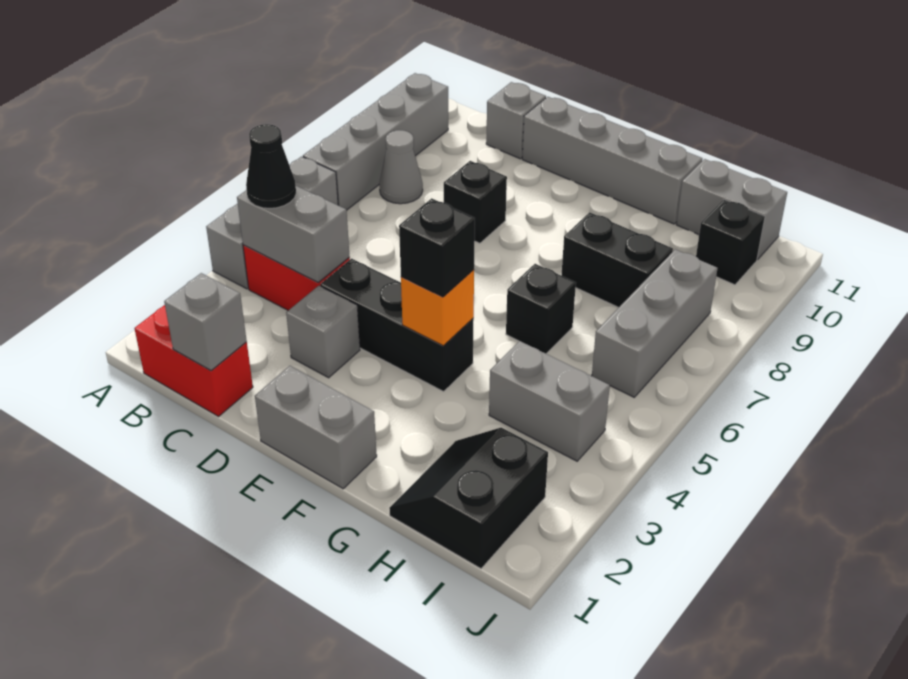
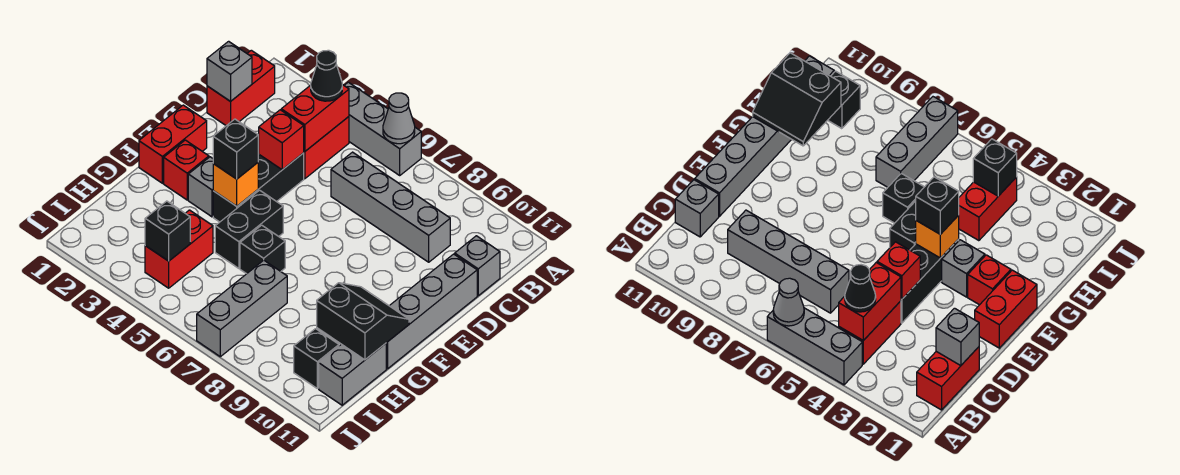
grey brick A7:A10 level 1 -> grey brick C6:C9 level 1
grey brick B4:C4 level 2 -> red brick B4:C4 level 2
grey cone B8 level 1 -> grey cone A6 level 2
grey brick D3 level 1 -> grey brick F3 level 1
none -> red brick D4 level 2
black brick D8 level 1 -> black brick I4 level 2
grey brick E1:F1 level 1 -> red brick E1:F1 level 1
none -> red brick F2 level 1
black brick G8:H8 level 1 -> black brick F5:G5 level 1
black slope H1:I2 level 1 top I -> black slope G10:H11 level 2 top H
grey brick H4:I4 level 1 -> red brick H4:I4 level 1
grey brick I6:I8 level 1 -> grey brick H7:J7 level 1

